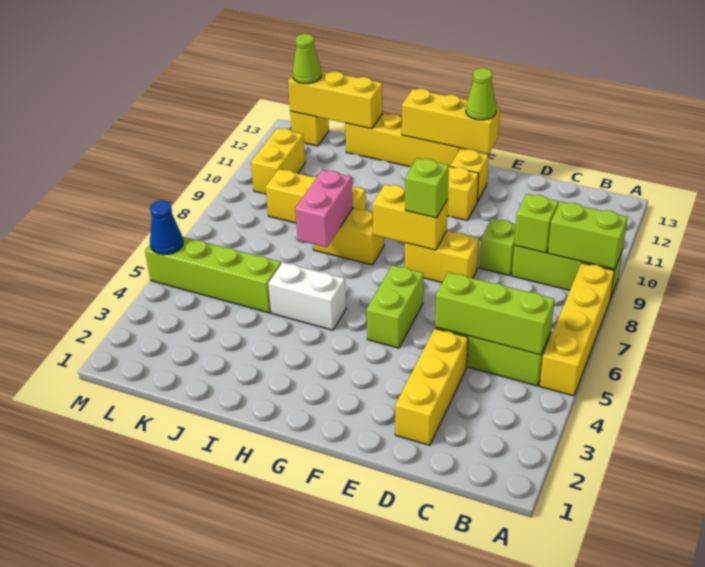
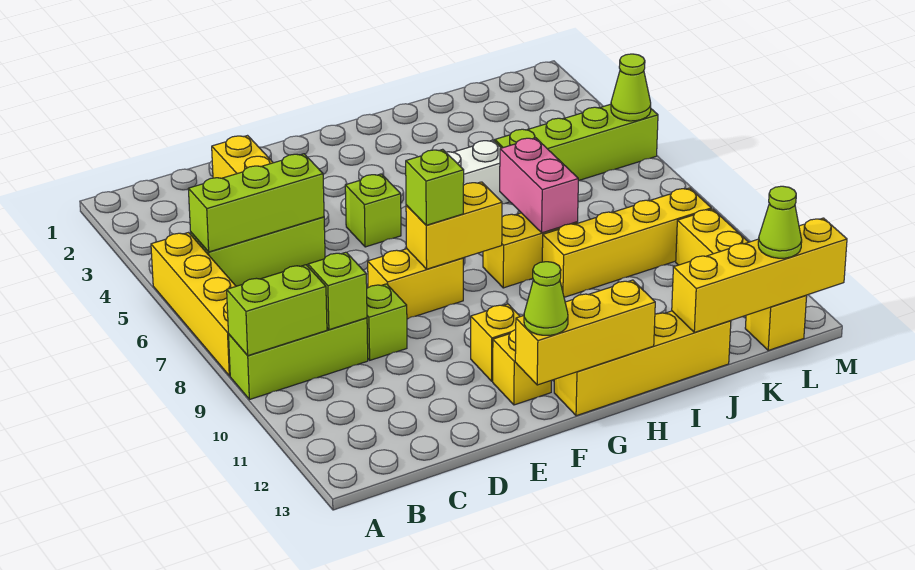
lime brick F5:F6 level 1 -> lime brick F5 level 1
yellow brick I9:K9 level 1 -> yellow brick I9:L9 level 1
yellow brick J13:L13 level 2 -> yellow brick J13:M13 level 2
blue cone M5 level 2 -> lime cone M5 level 2

